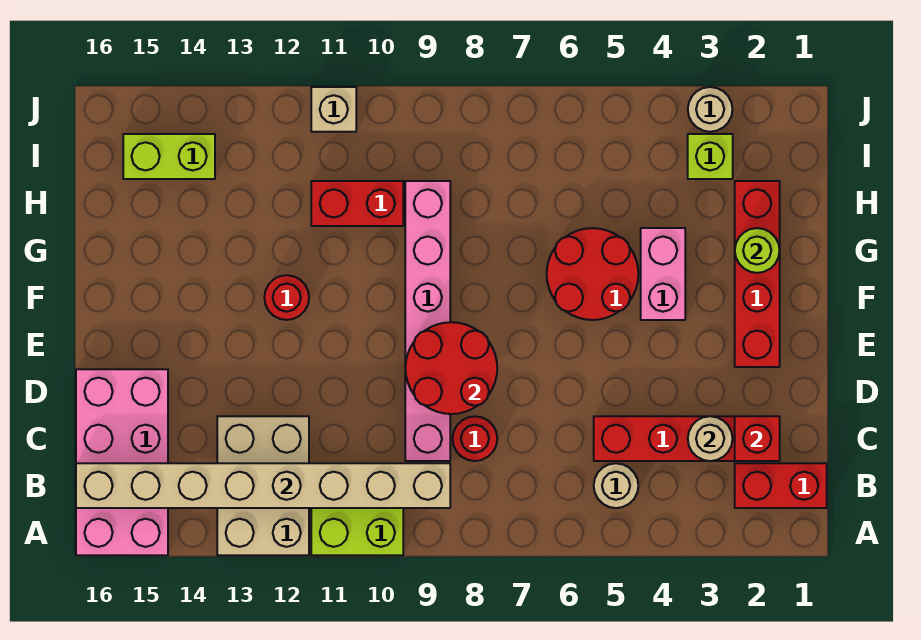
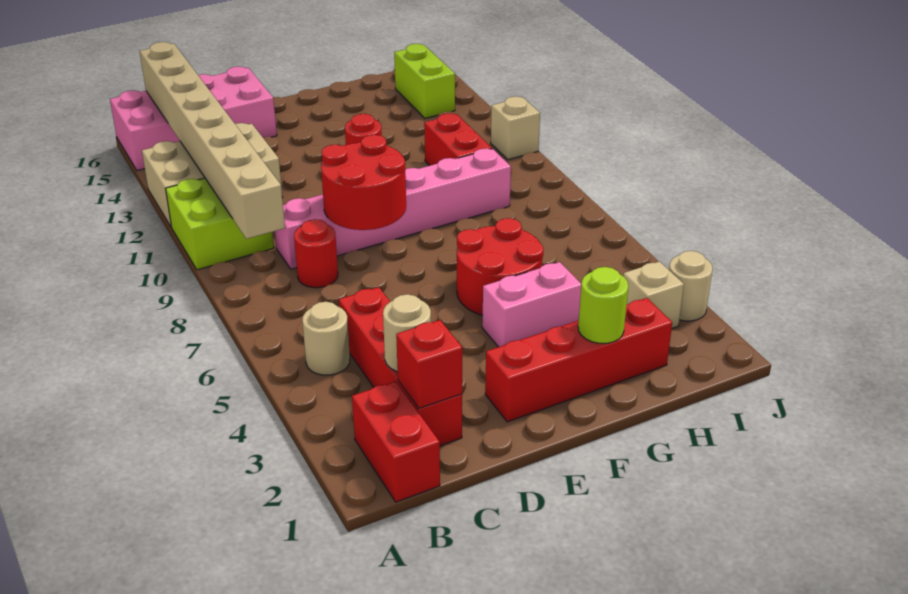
lime brick I3 level 1 -> tan brick I3 level 1

